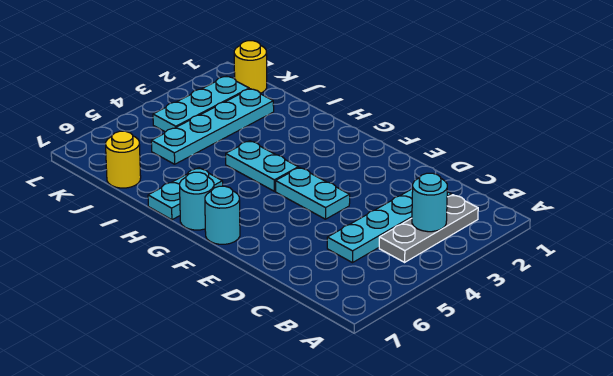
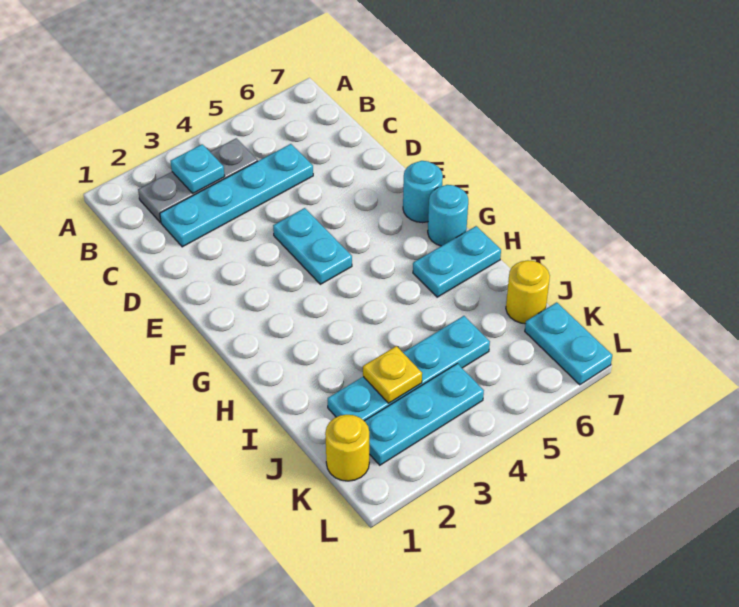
cyan round brick B3 level 2 -> cyan plate B3 level 2
cyan plate G4:H4 level 1 -> cyan plate K7:L7 level 1
none -> yellow plate J3 level 2

